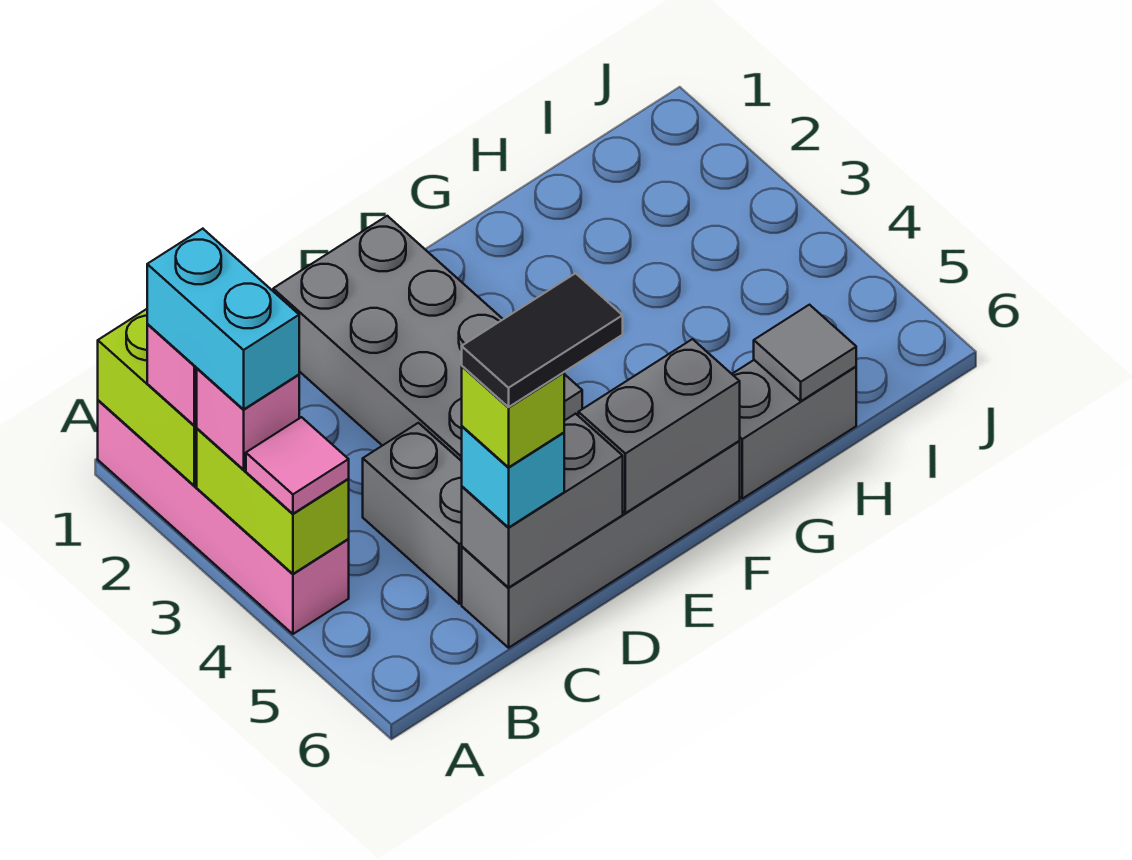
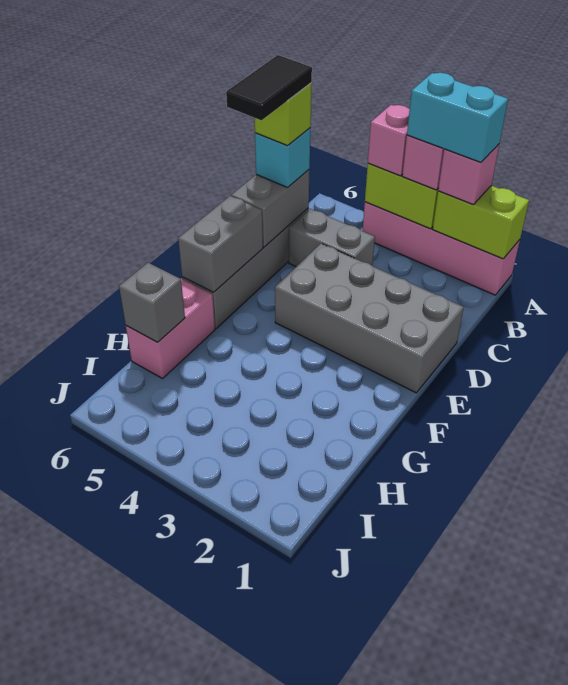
pink tile A4 level 3 -> pink brick A4 level 3
grey brick G6:H6 level 1 -> pink brick G6:H6 level 1
grey tile H6 level 2 -> grey brick H6 level 2

